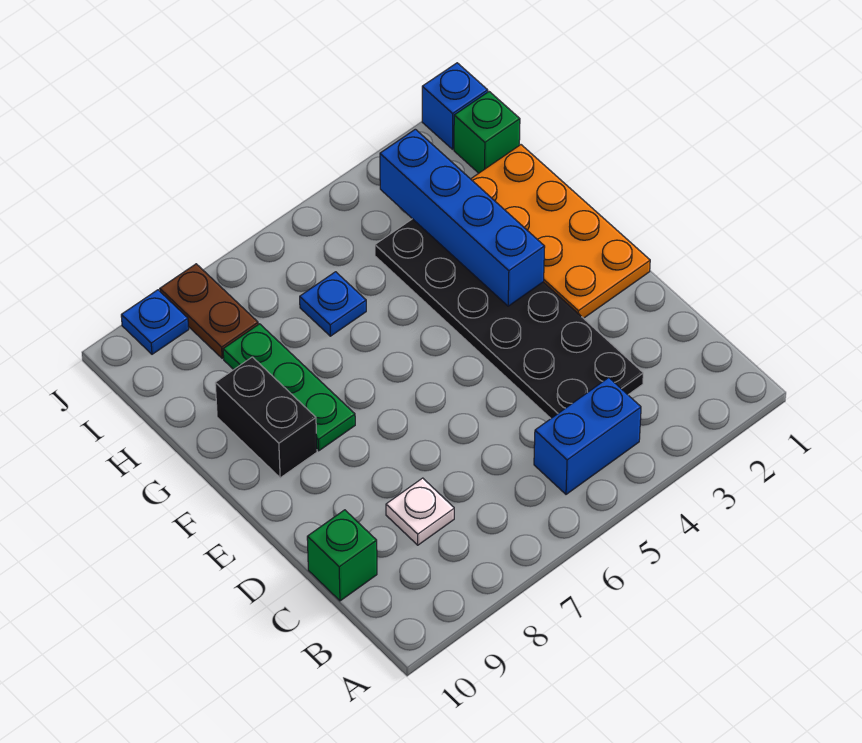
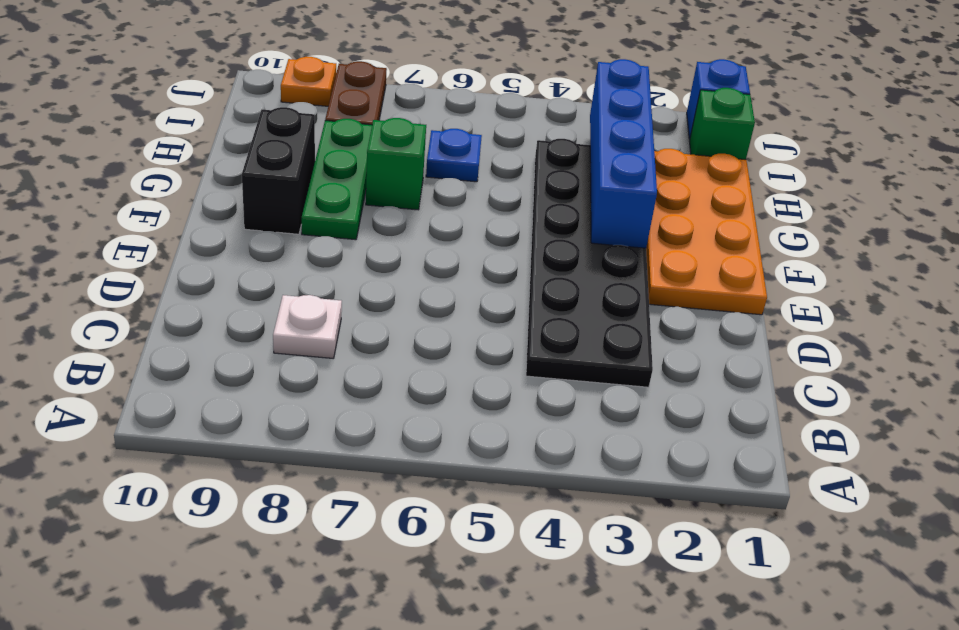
blue brick B4:B5 level 1 -> none
green brick C10 level 1 -> green brick G7 level 1
blue plate J9 level 1 -> orange plate J9 level 1

